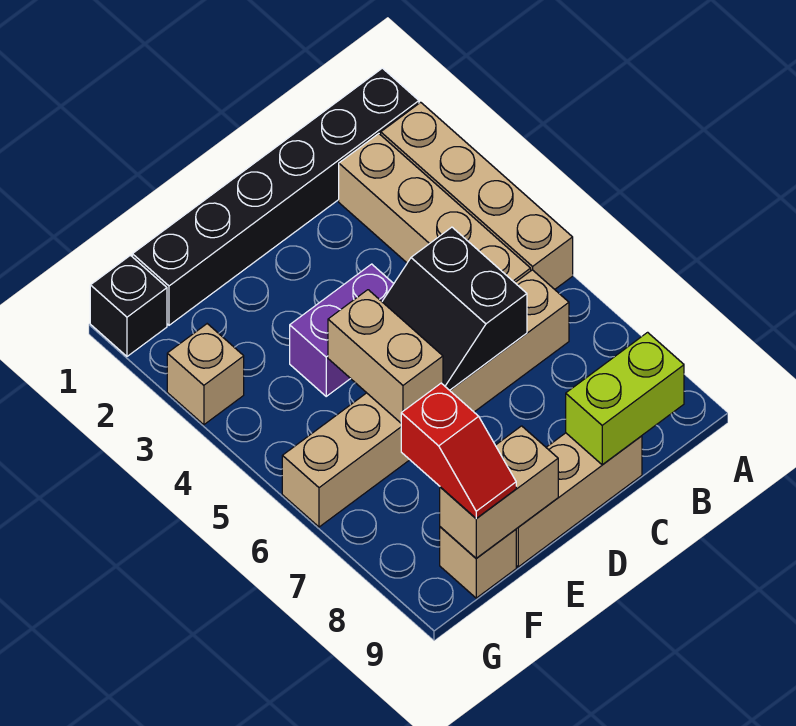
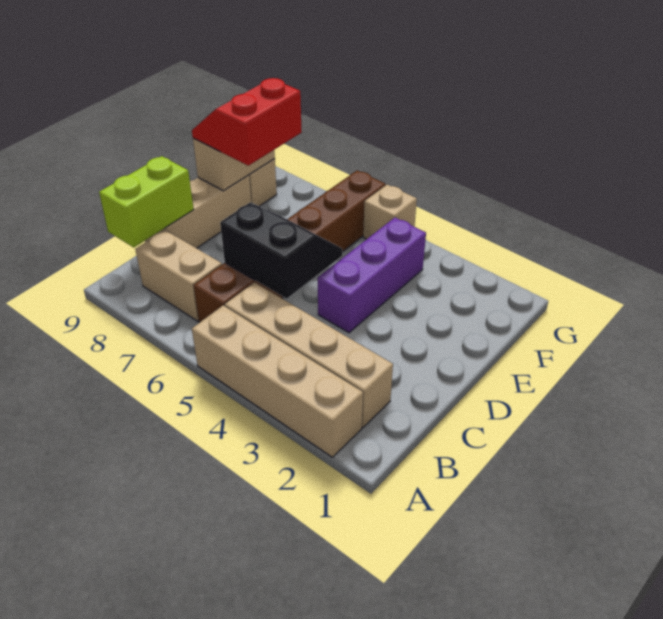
black brick A1:F1 level 1 -> none
tan brick B6:G6 level 1 -> brown brick B6:G6 level 1
purple brick D4:E4 level 1 -> purple brick D4:F4 level 1
tan brick E5:E6 level 2 -> tan brick B7:B8 level 1
red slope F8:F9 level 3 top 8 -> red slope E8:F9 level 3 top 8
black brick G1 level 1 -> none
tan brick G3 level 1 -> tan brick G5 level 1

